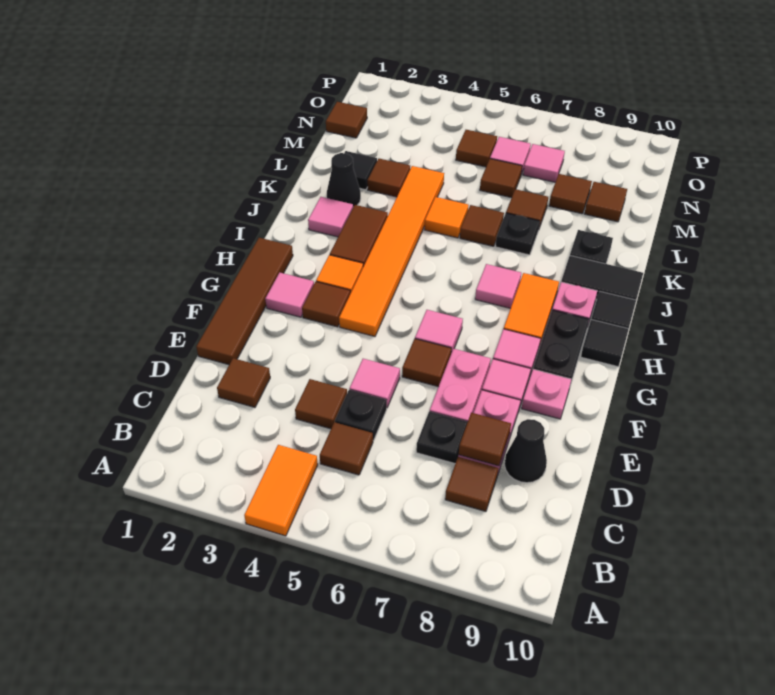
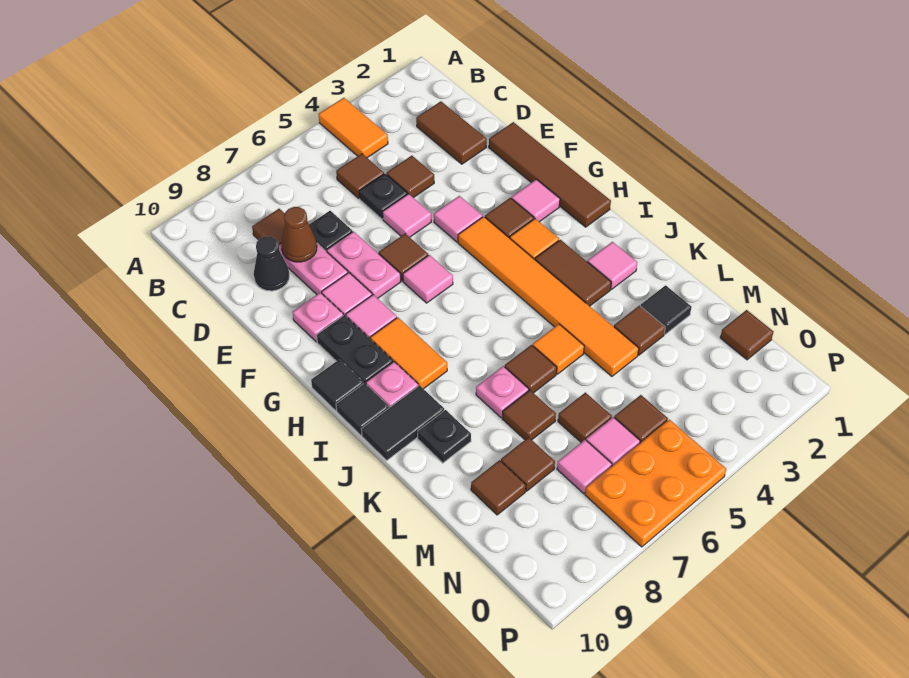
brown tile D2 level 1 -> brown tile C2:D2 level 1
brown tile D8 level 2 -> brown cone D8 level 2
pink tile I7 level 1 -> pink tile F4 level 1
black cone K2 level 1 -> none
black plate K7 level 1 -> pink plate K7 level 1
none -> orange plate O5:P7 level 1

